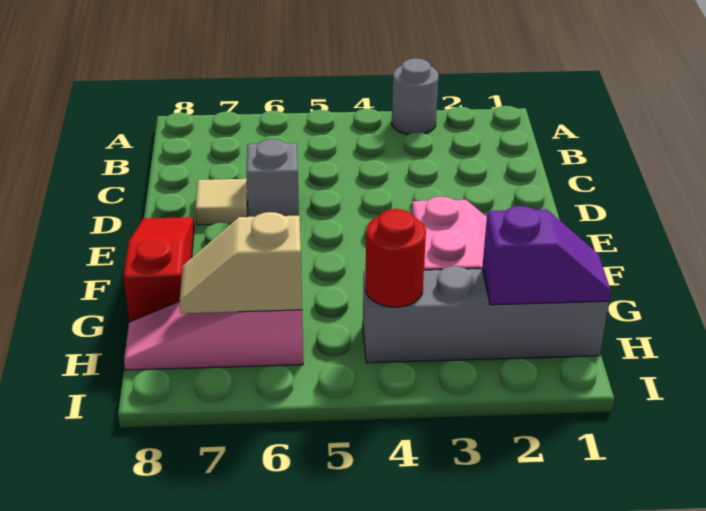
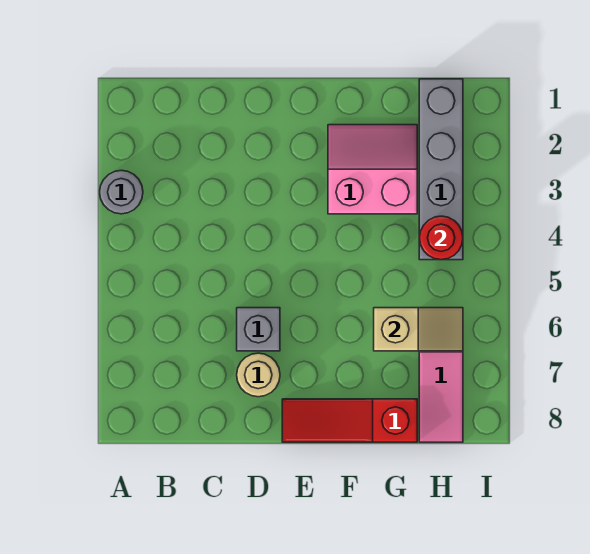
tan tile D7 level 1 -> tan round brick D7 level 1
purple slope H1:H2 level 2 top 2 -> none
tan slope H6:H7 level 2 top 6 -> tan slope G6:H6 level 2 top G

